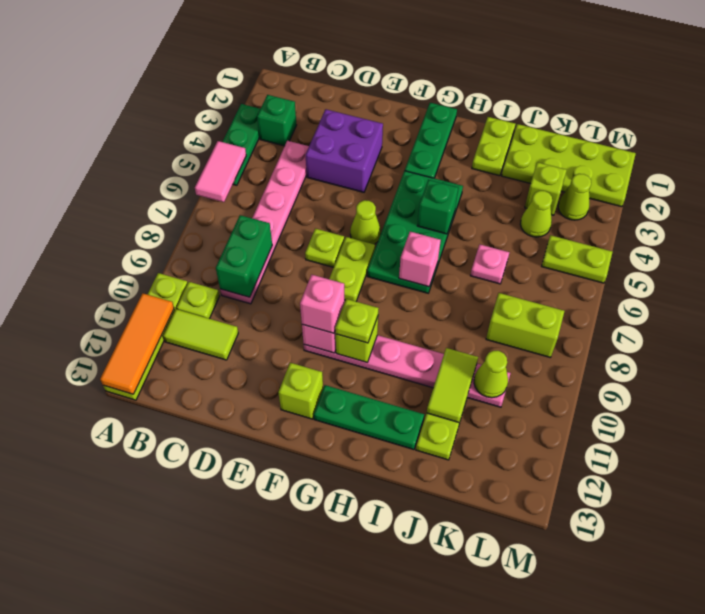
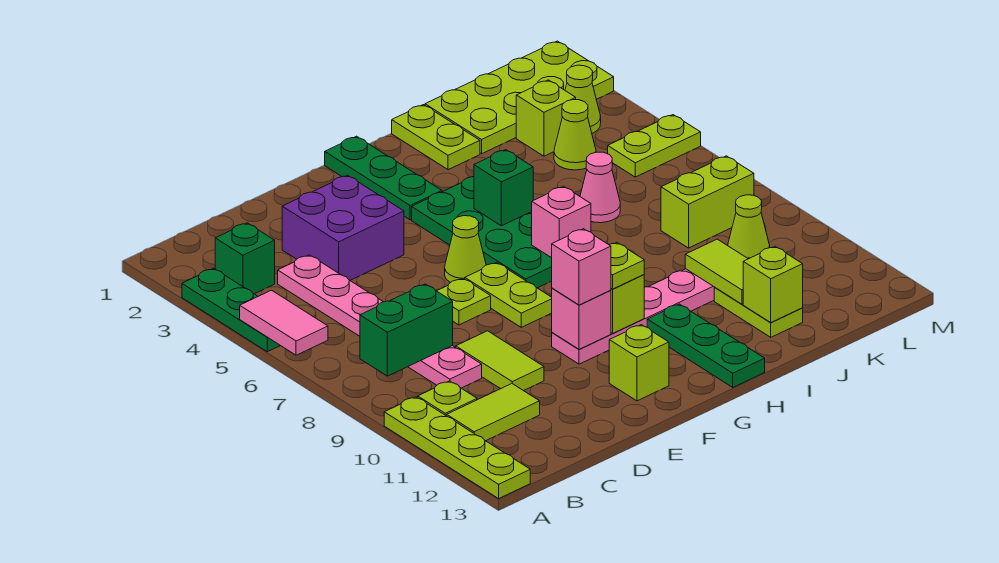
orange tile A11:A13 level 2 -> none
green brick C8:C9 level 2 -> green brick B8:C8 level 2
none -> lime tile D9:D10 level 1
green plate G12:I12 level 1 -> green plate H11:H13 level 1
pink plate J6 level 1 -> pink cone J6 level 1
none -> lime brick J12 level 2

